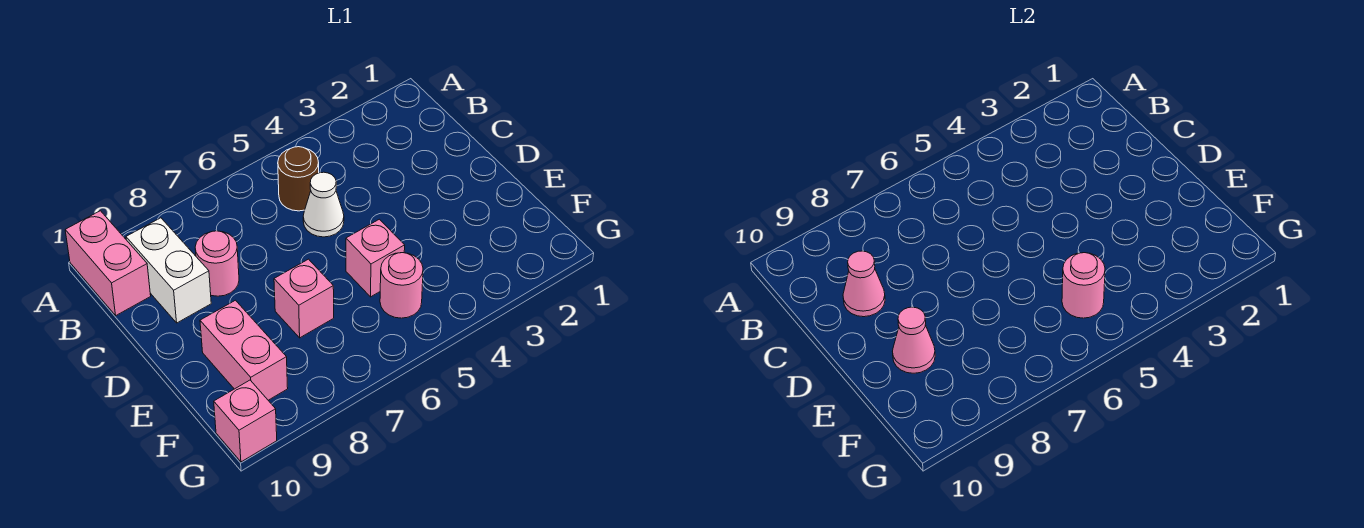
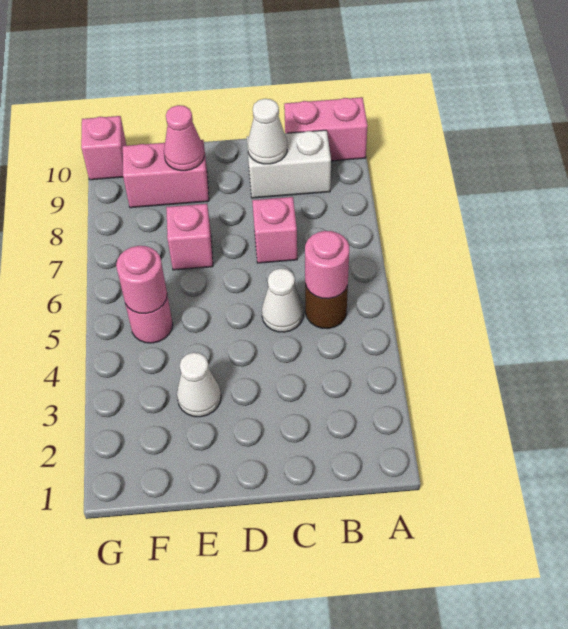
pink round brick C8 level 1 -> pink round brick B5 level 2
pink cone C9 level 2 -> white cone C9 level 2
none -> white cone E3 level 1
pink brick E5 level 1 -> pink brick C7 level 1

